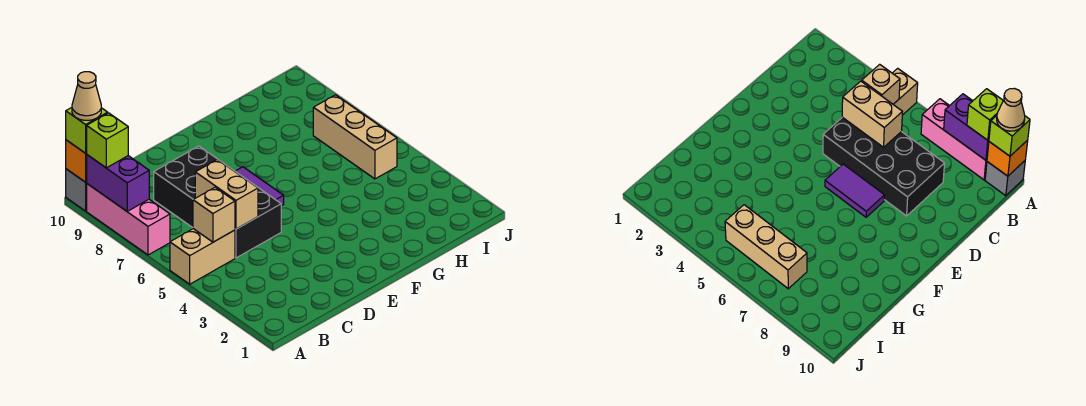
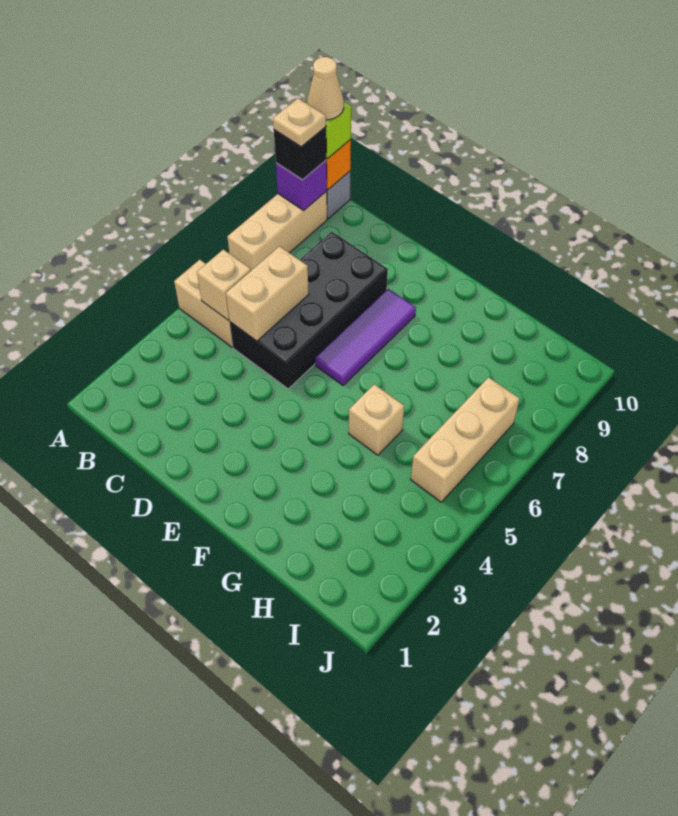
pink brick A7:A9 level 1 -> tan brick A7:A9 level 1
purple brick A8:A9 level 2 -> purple brick A9 level 2
lime brick A9 level 3 -> black brick A9 level 3
none -> tan plate A9 level 4
purple tile E6:E7 level 1 -> purple tile E6:E8 level 1
none -> tan brick G5 level 1

